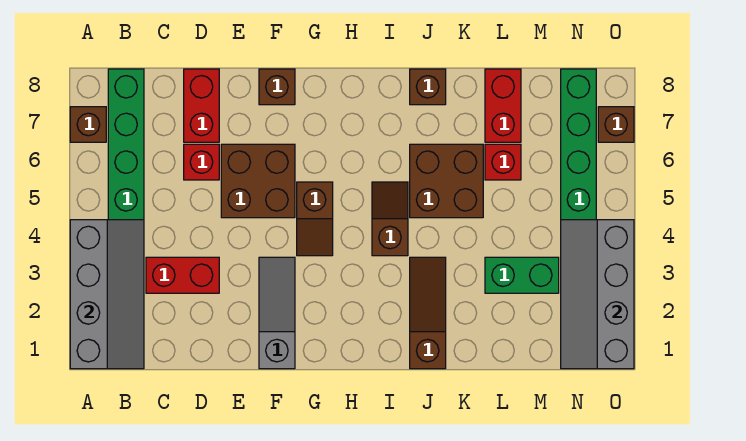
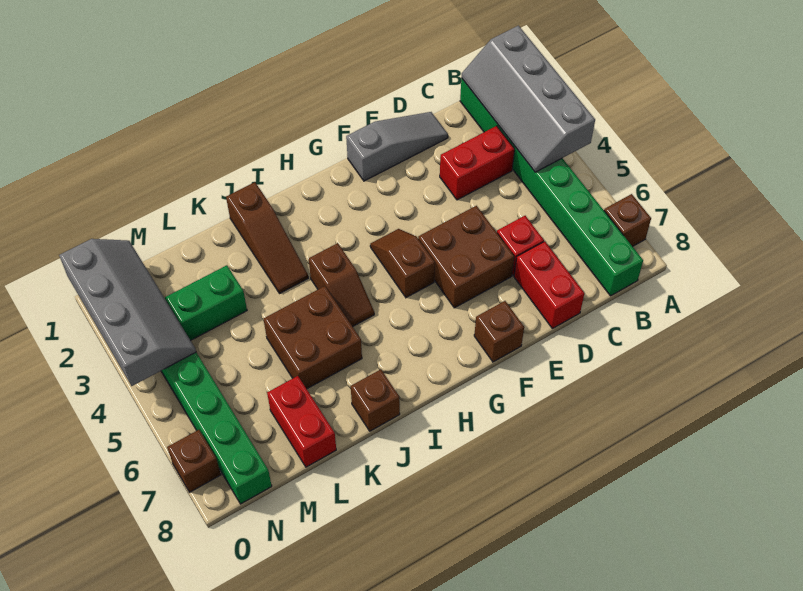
grey slope F1:F3 level 1 top 1 -> grey slope D1:F1 level 1 top F
red brick L6 level 1 -> none

